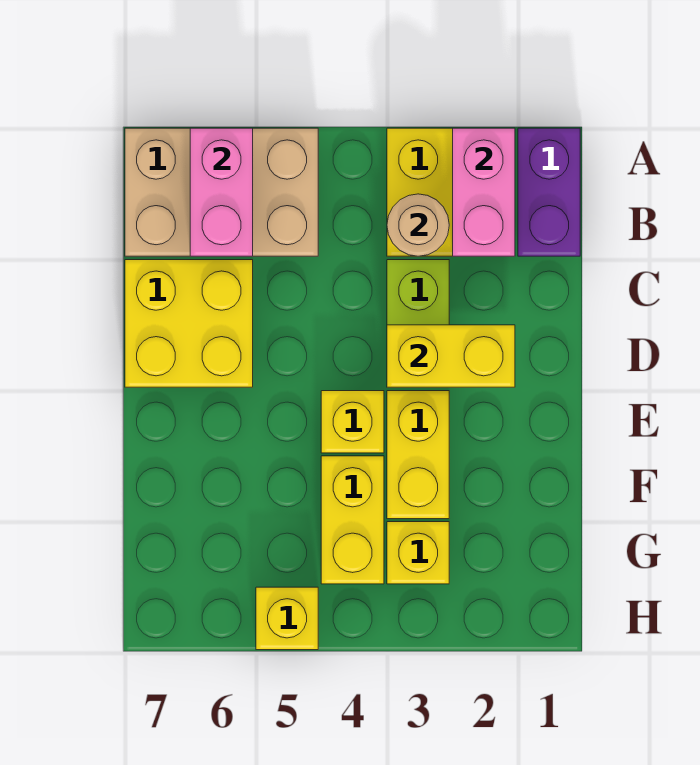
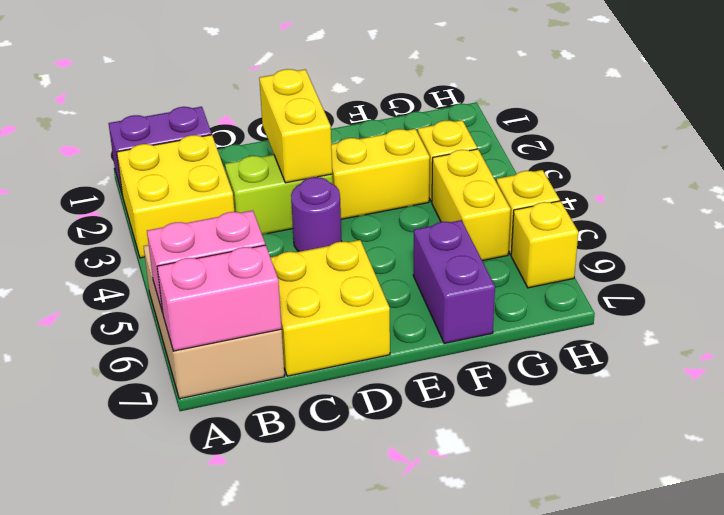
pink brick A2:B2 level 2 -> pink brick A7:B7 level 2
tan round brick B3 level 2 -> none
none -> purple round brick D4 level 1
yellow brick E4 level 1 -> yellow brick H6 level 1
yellow brick F4:G4 level 1 -> yellow brick G4:G5 level 1
none -> purple brick F6:F7 level 1

